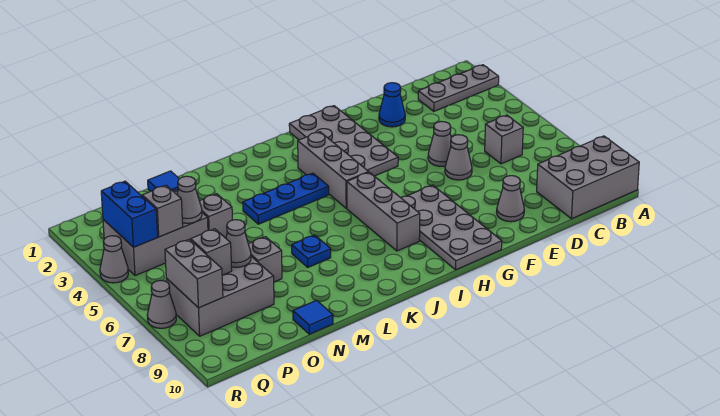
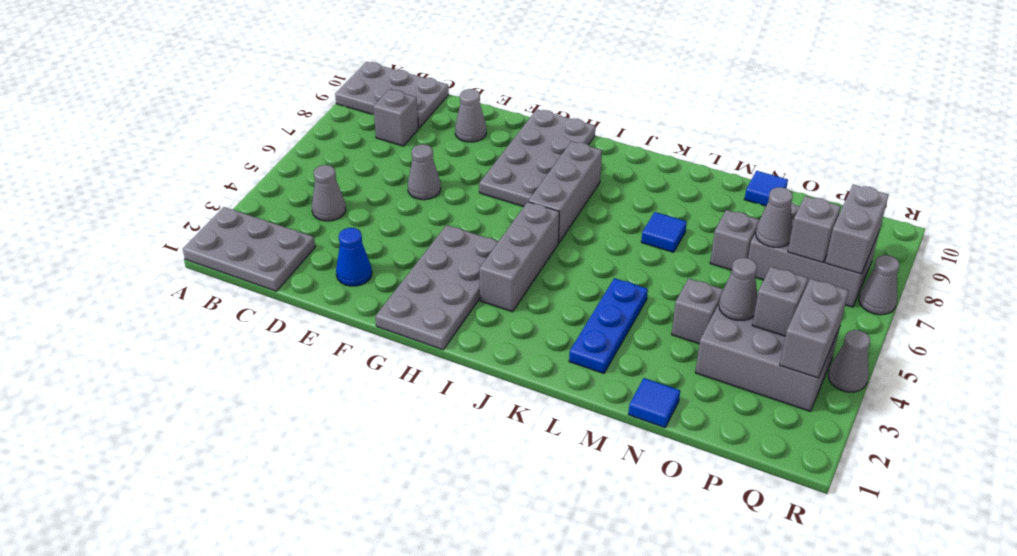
grey plate A2:C2 level 1 -> grey plate A1:C2 level 1
grey brick A9:C10 level 1 -> grey plate A9:C10 level 1
grey brick C6 level 1 -> grey brick C8 level 1
grey cone E5 level 1 -> grey cone C4 level 1
blue plate J4:L4 level 1 -> blue plate L2:L4 level 1
blue plate L7 level 1 -> blue tile L7 level 1
blue brick Q3:Q4 level 2 -> grey brick Q3:Q4 level 2

